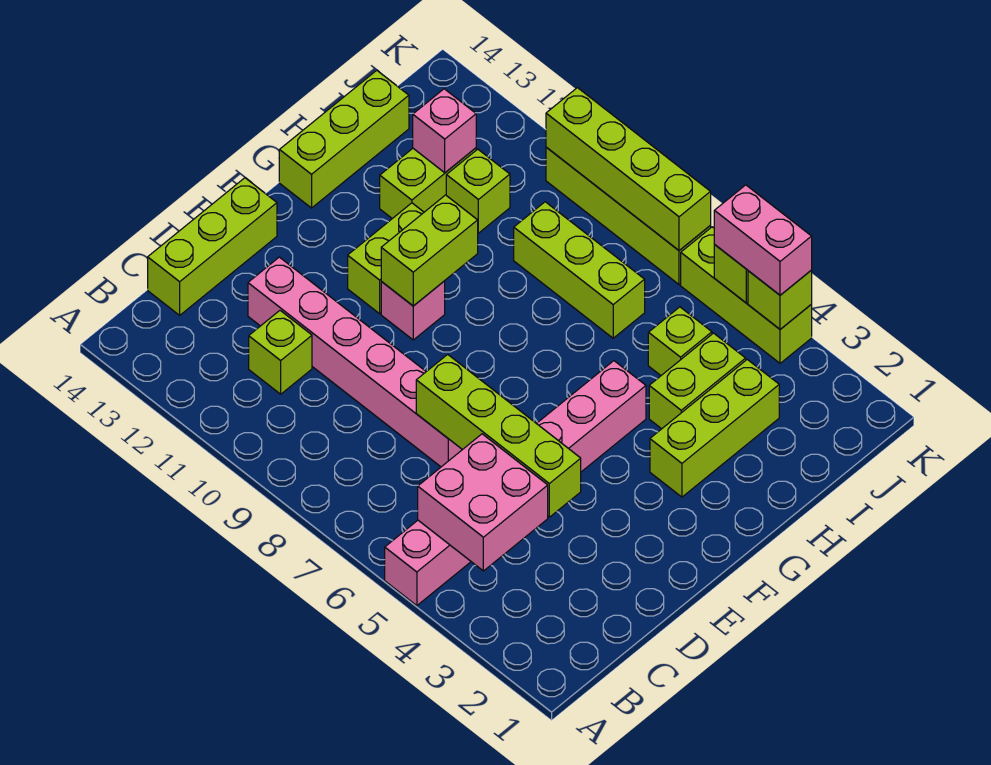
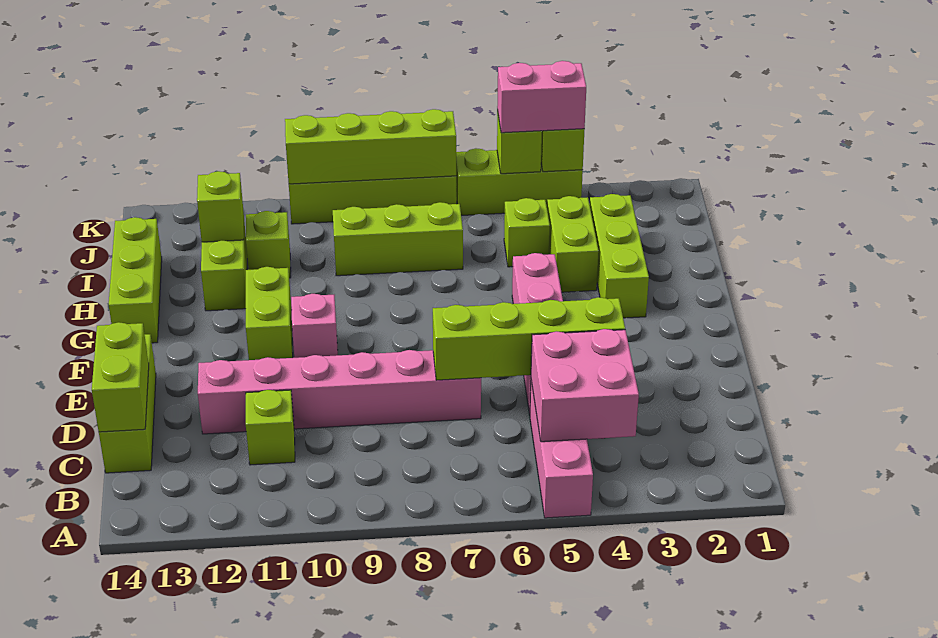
lime brick F10:G10 level 2 -> lime brick C14:D14 level 2
pink brick I12 level 2 -> lime brick I12 level 2

